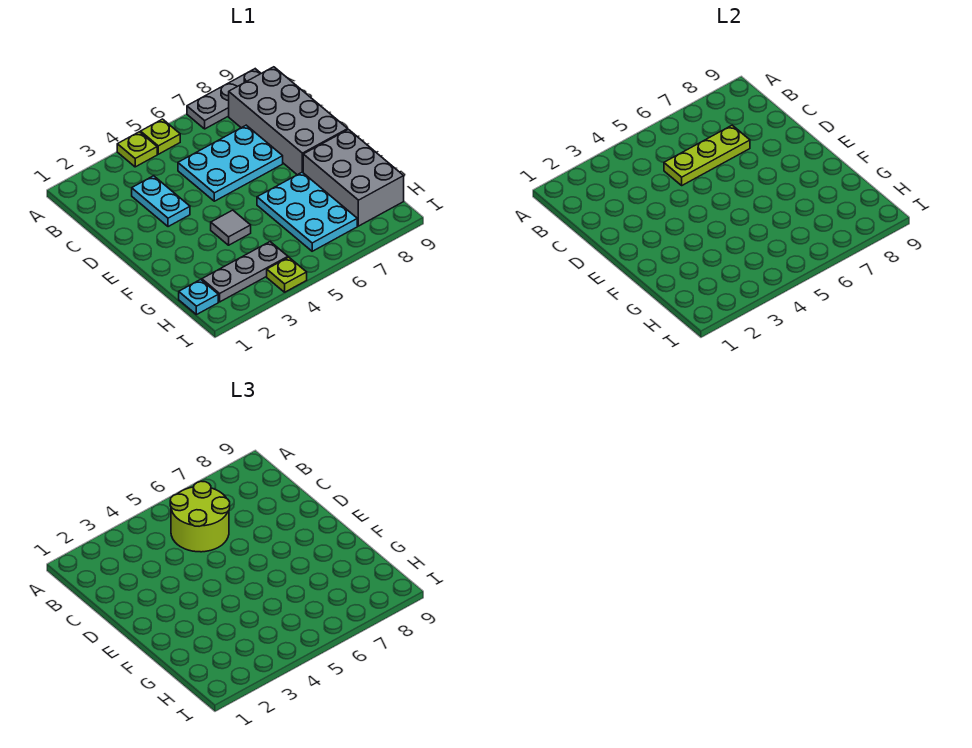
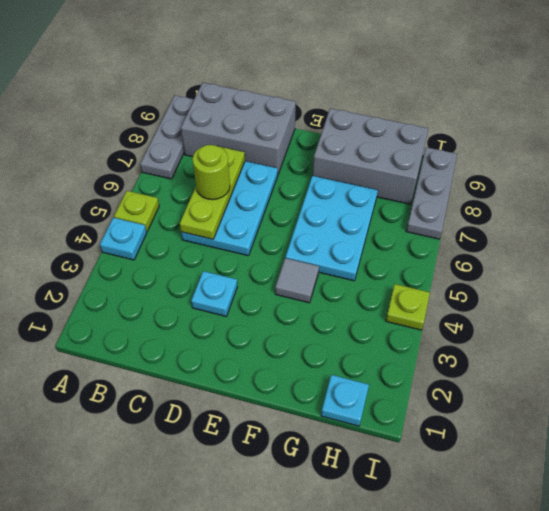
lime plate A4 level 1 -> cyan plate A4 level 1
lime round brick B5:C6 level 3 -> lime round brick C6 level 3
grey brick B8:E9 level 1 -> grey brick B8:D9 level 1
cyan plate C3:D3 level 1 -> cyan plate D3 level 1
cyan plate F6:H7 level 1 -> cyan plate F5:G7 level 1
grey plate H2:H4 level 1 -> grey plate I7:I9 level 1

